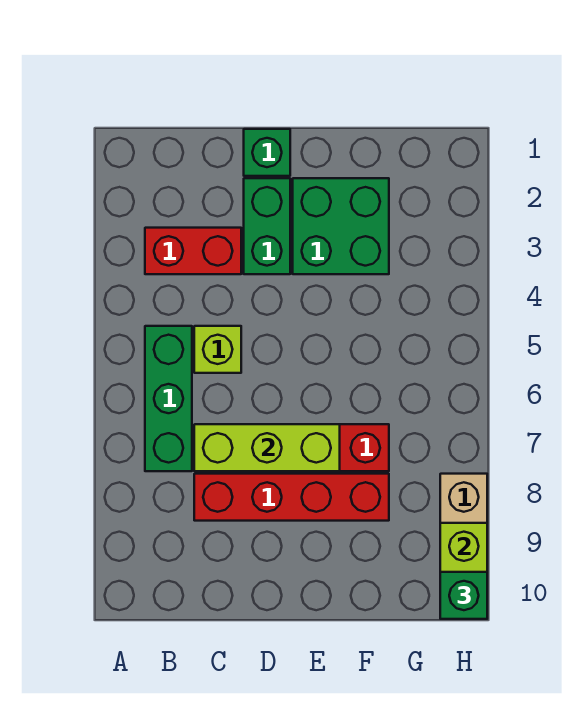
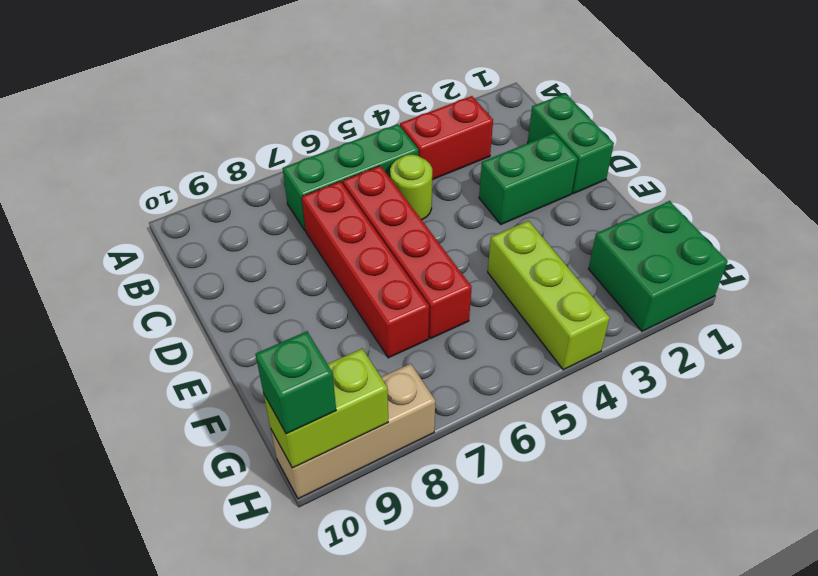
red brick B3:C3 level 1 -> red brick B3:B4 level 1
lime brick C5 level 1 -> lime round brick C5 level 1
lime brick C7:E7 level 2 -> lime brick F4:H4 level 1
red brick C8:F8 level 1 -> red brick C6:F6 level 1
green brick D1 level 1 -> green brick C1:D1 level 1
green brick E2:F3 level 1 -> green brick G1:H2 level 1

